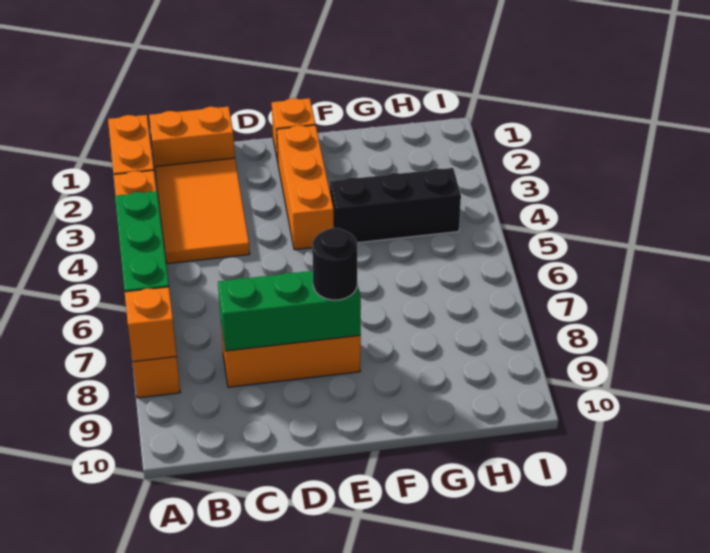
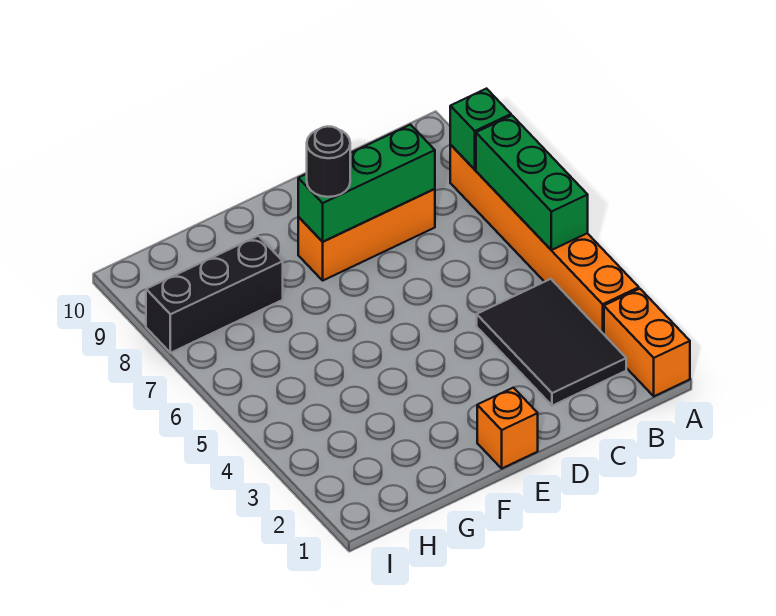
orange brick A8 level 2 -> green brick A8 level 2
orange brick B1:C1 level 1 -> none
orange tile B2:C4 level 1 -> black tile B2:C4 level 1
orange brick E2:E4 level 1 -> none
black brick F4:H4 level 1 -> black brick G8:I8 level 1

